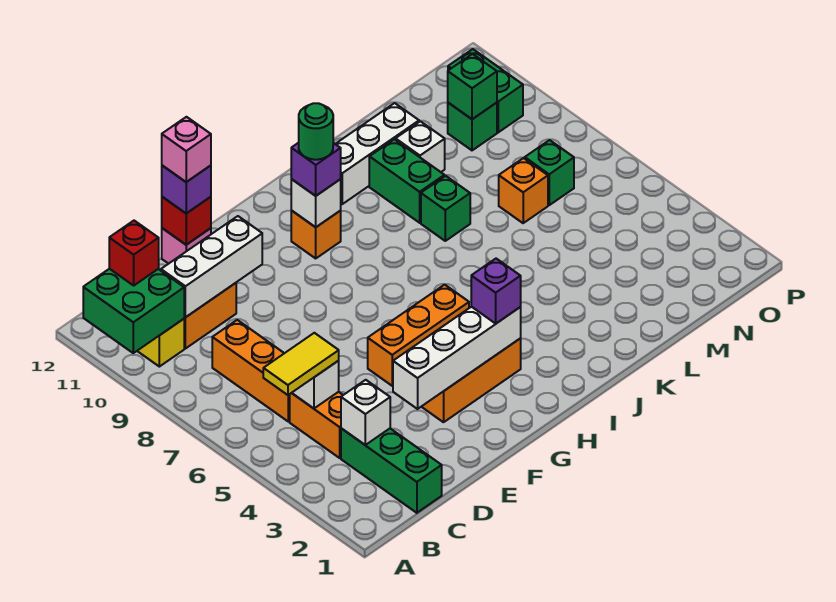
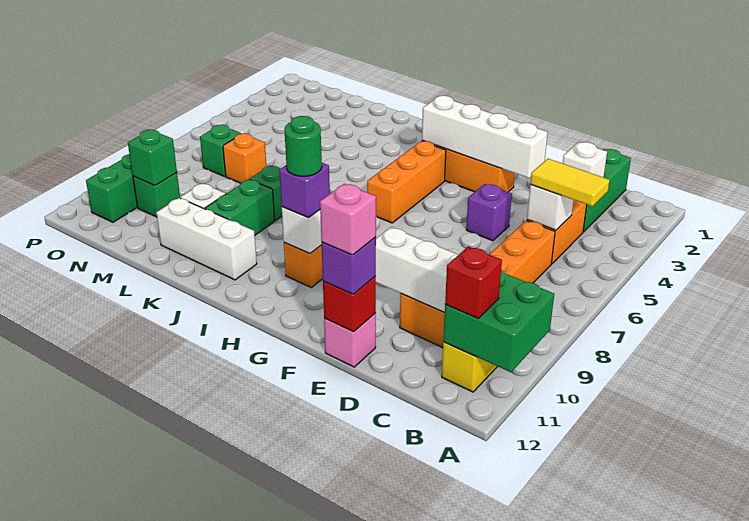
orange brick F5:H5 level 1 -> orange brick H4:H6 level 1
purple brick H3 level 3 -> purple brick E5 level 1

